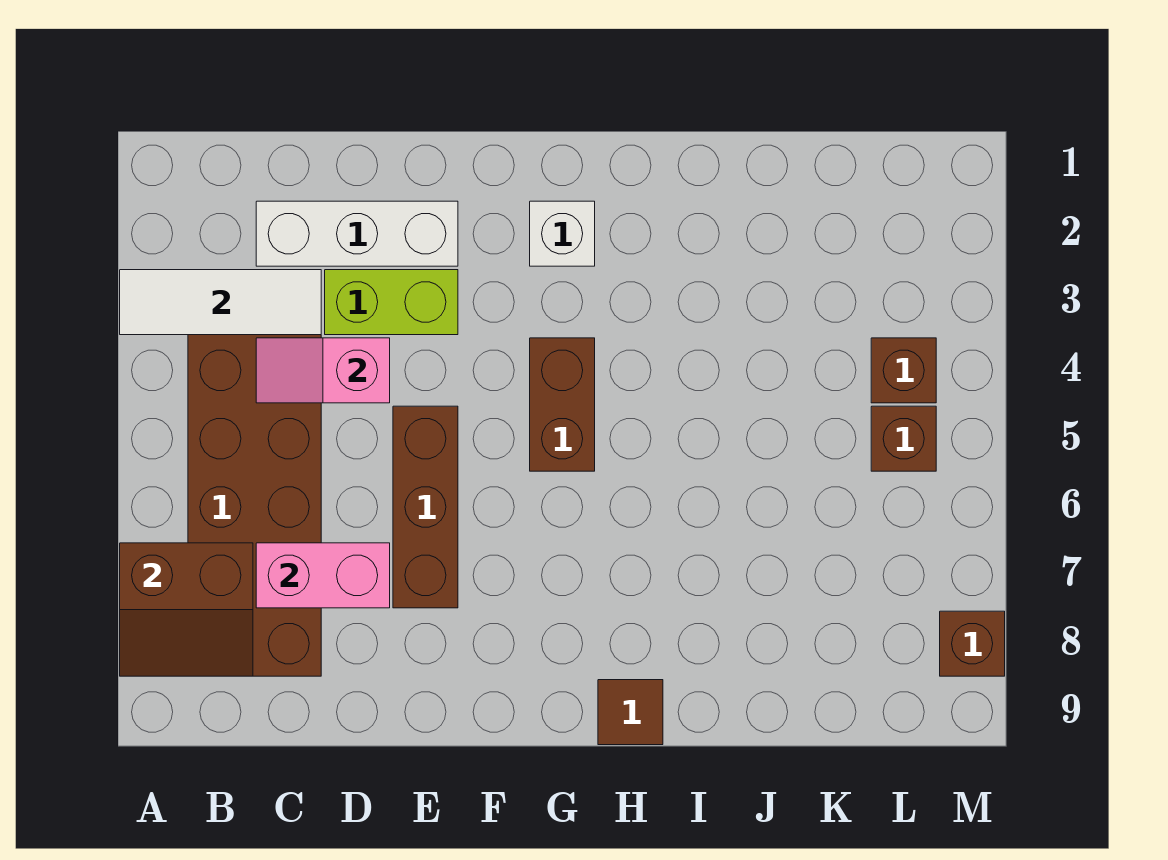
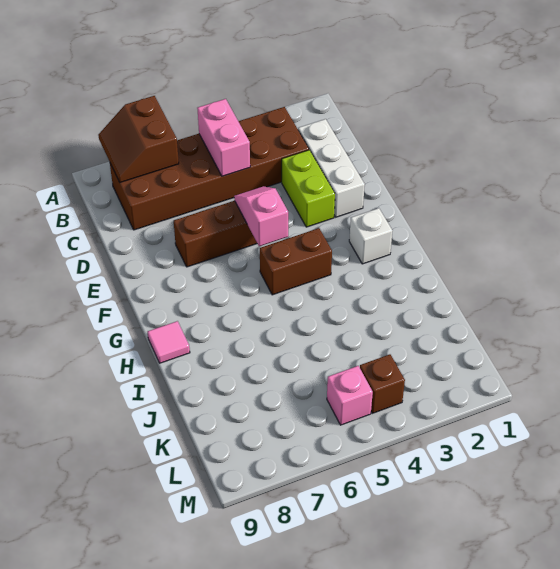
white tile A3:C3 level 2 -> none
pink slope C4:D4 level 2 top D -> pink slope E5:F5 level 2 top F
pink brick C7:D7 level 2 -> pink brick B5:C5 level 2
brown tile H9 level 1 -> pink tile H9 level 1
brown brick L5 level 1 -> pink brick L5 level 1
brown brick M8 level 1 -> none

